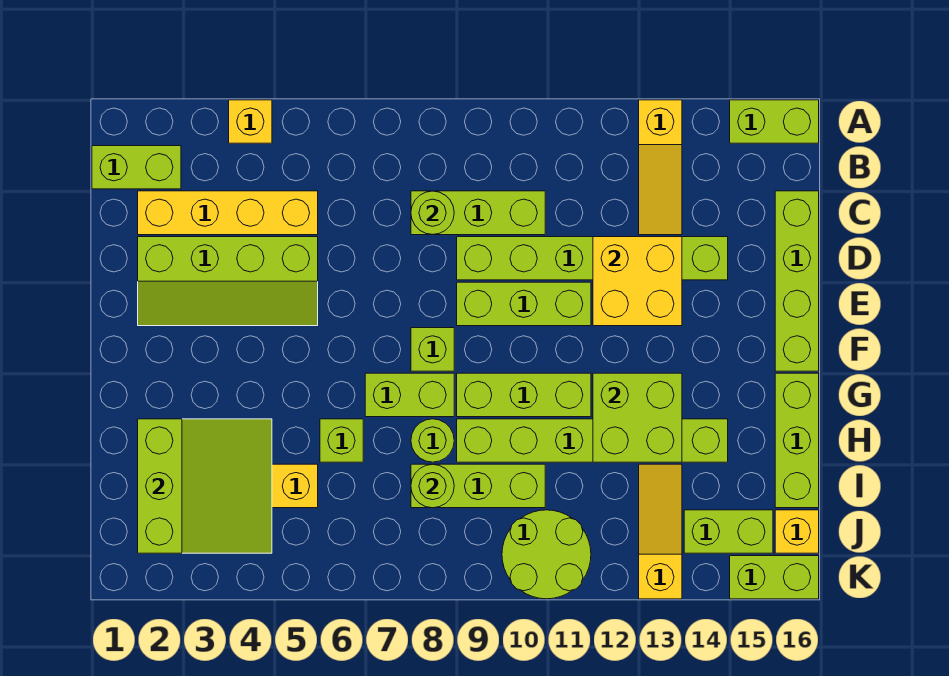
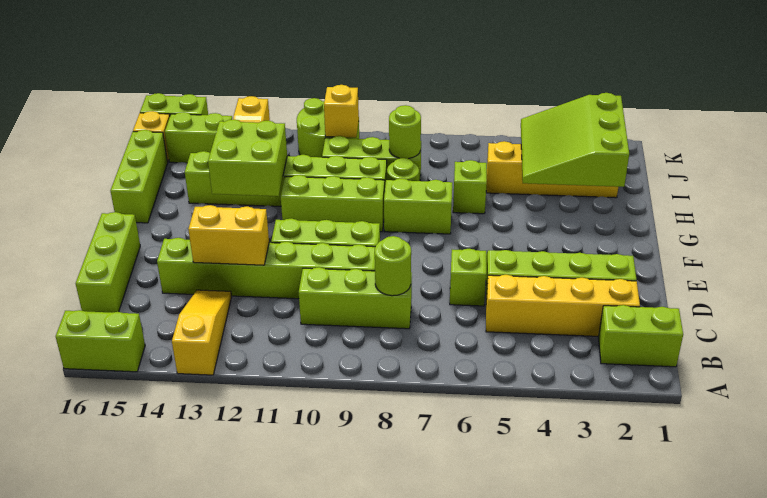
yellow brick A4 level 1 -> yellow brick J10 level 2
lime brick C16:F16 level 1 -> lime brick C16:E16 level 1
yellow brick D12:E13 level 2 -> yellow brick D12:D13 level 2
lime brick F8 level 1 -> lime brick D6 level 1

